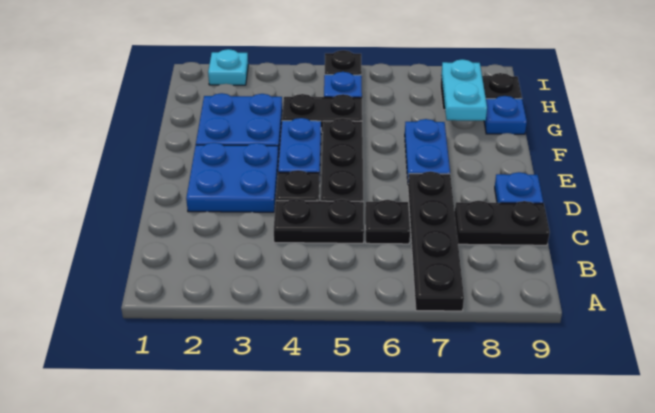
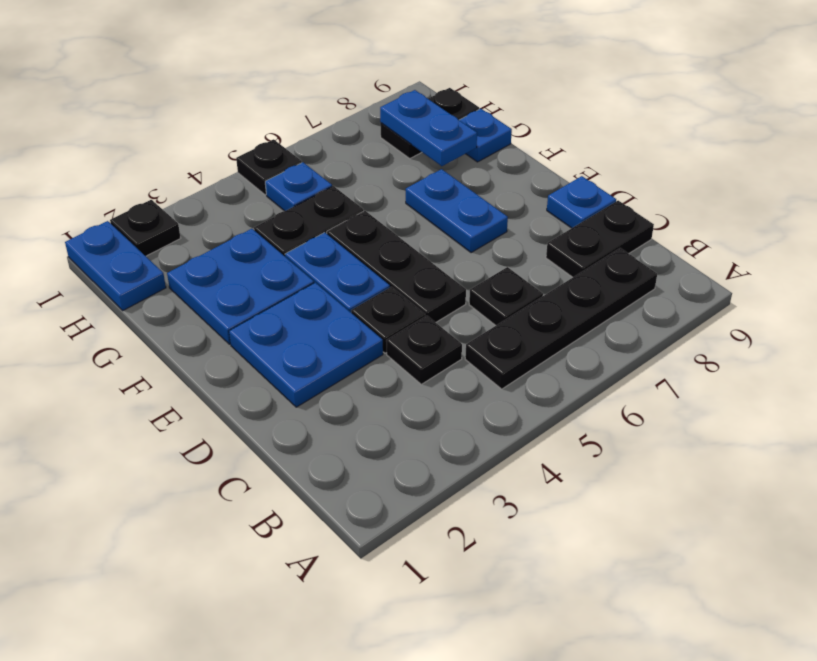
black plate A7:D7 level 1 -> black plate B5:B8 level 1
black plate C4:C5 level 1 -> black plate C4 level 1
cyan plate G8:H8 level 2 -> blue plate G8:H8 level 2
none -> blue plate H1:I1 level 1
cyan plate I2 level 1 -> black plate I2 level 1

